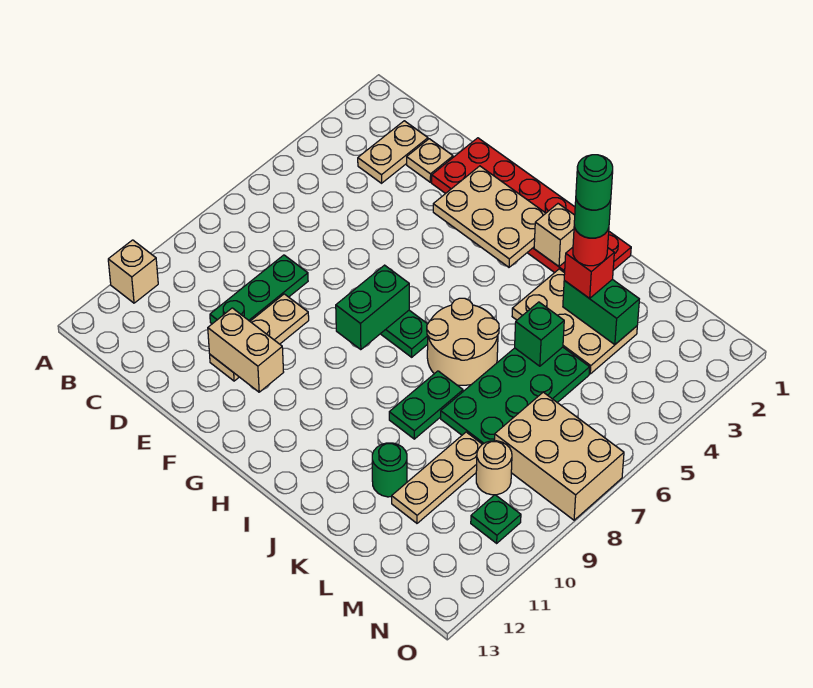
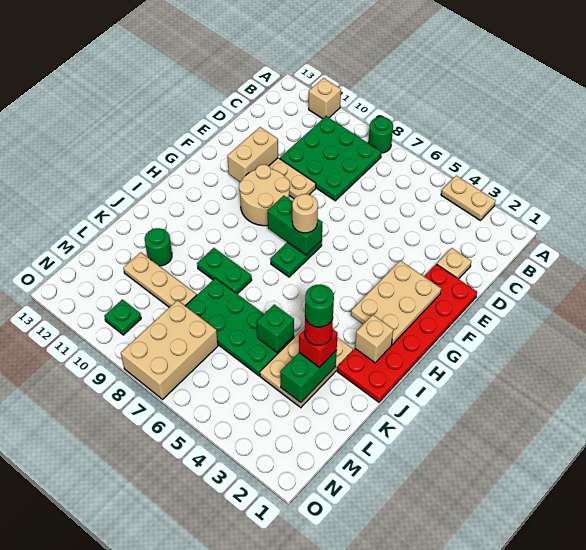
tan plate C2:C3 level 1 -> tan plate A3:A4 level 1
green plate D8:D10 level 1 -> green plate B8:D10 level 1
tan round brick I6:J7 level 1 -> tan round brick F9:G10 level 1
green round brick K3 level 6 -> green round brick A8 level 1
tan round brick M9 level 1 -> tan round brick G7 level 3

